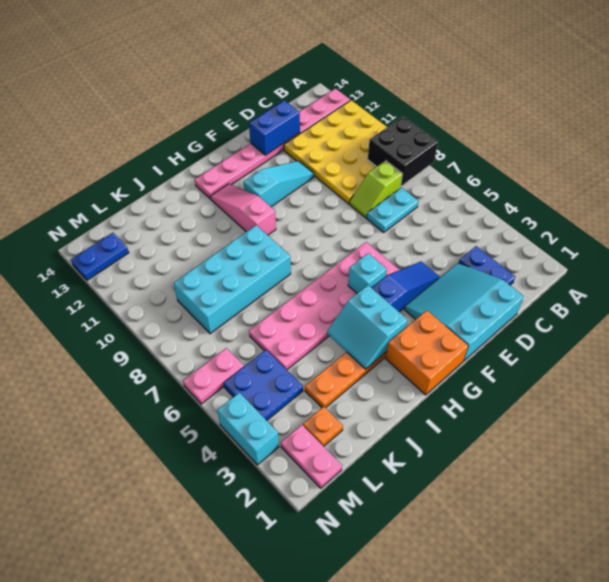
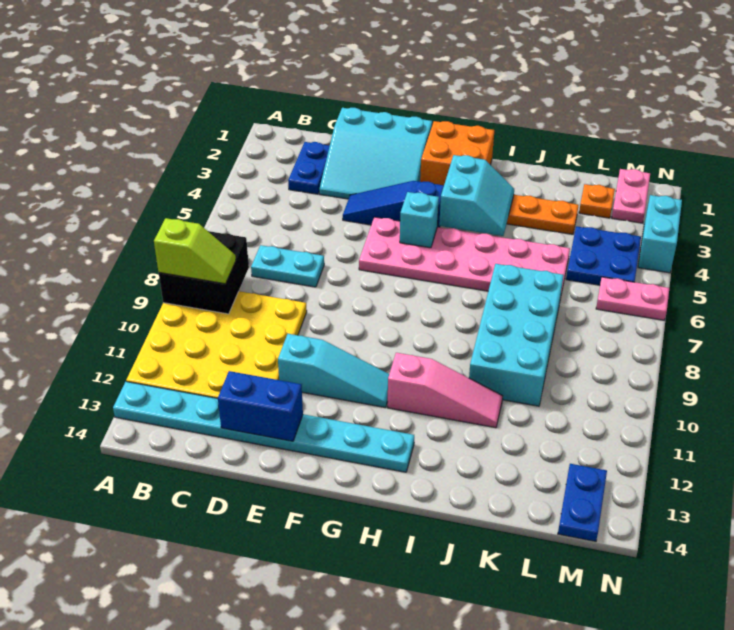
pink plate A13:H13 level 1 -> cyan plate A13:H13 level 1
lime slope C8:D8 level 1 top C -> lime slope A9:B9 level 3 top A
cyan slope E11:G11 level 1 top G -> cyan slope E11:G11 level 1 top E
pink slope H10:H12 level 1 top 10 -> pink slope H11:J11 level 1 top H
cyan brick I8:L9 level 1 -> cyan brick J7:K10 level 1
blue plate M13:N13 level 1 -> blue plate M13:M14 level 1

